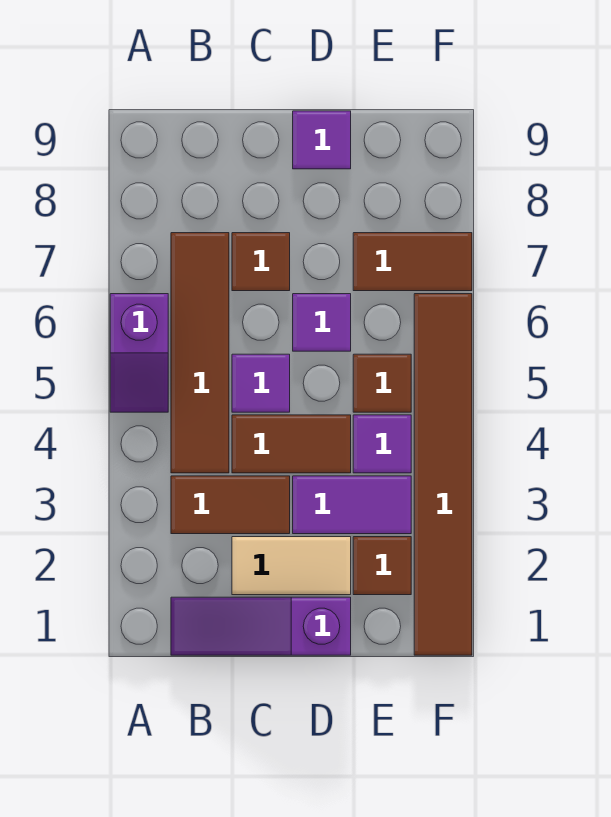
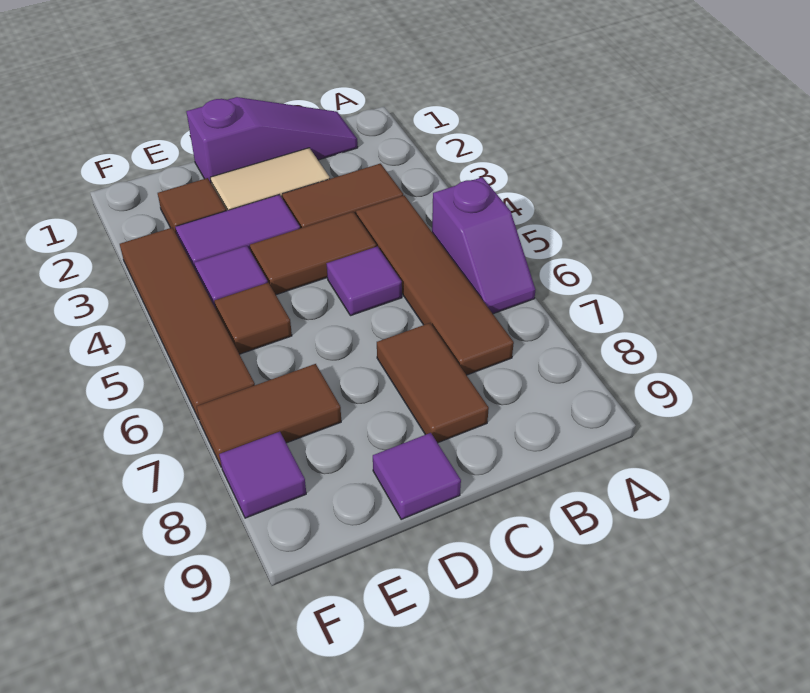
purple slope A5:A6 level 1 top 6 -> purple slope A5:A6 level 1 top 5
brown tile C7 level 1 -> brown tile C7:C8 level 1
purple tile D6 level 1 -> purple tile F8 level 1
brown tile F1:F6 level 1 -> brown tile F3:F6 level 1

